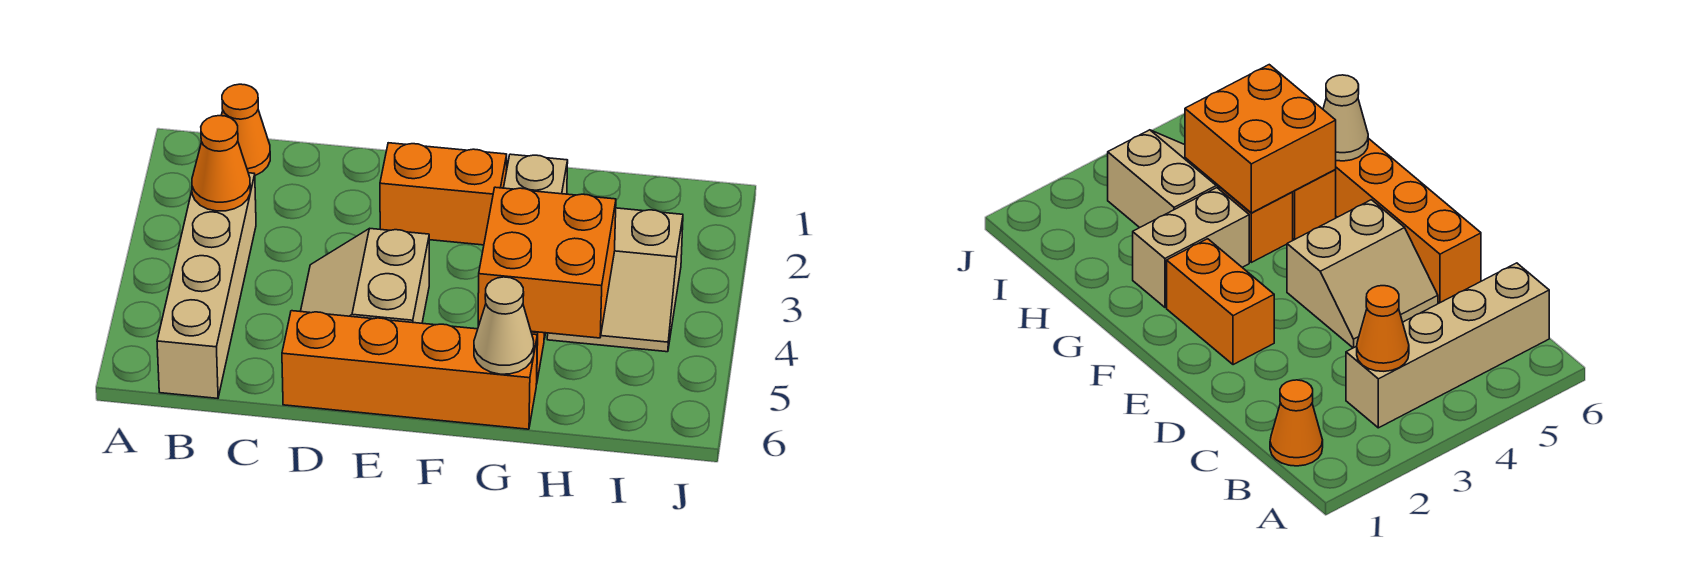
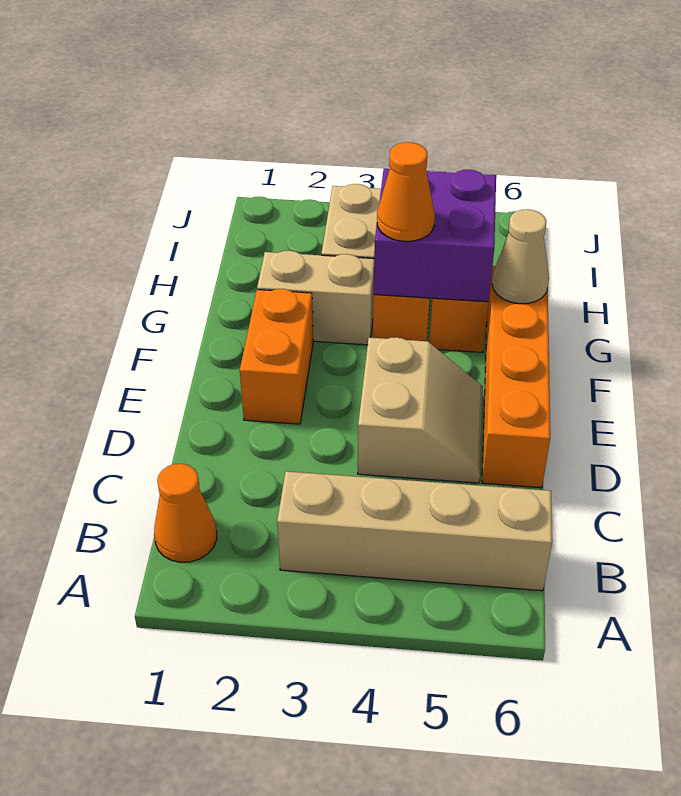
orange cone B3 level 2 -> orange cone G4 level 3
tan slope D4:E5 level 1 top E -> tan slope D4:E5 level 1 top 4
orange brick G4:H5 level 2 -> purple brick G4:H5 level 2

